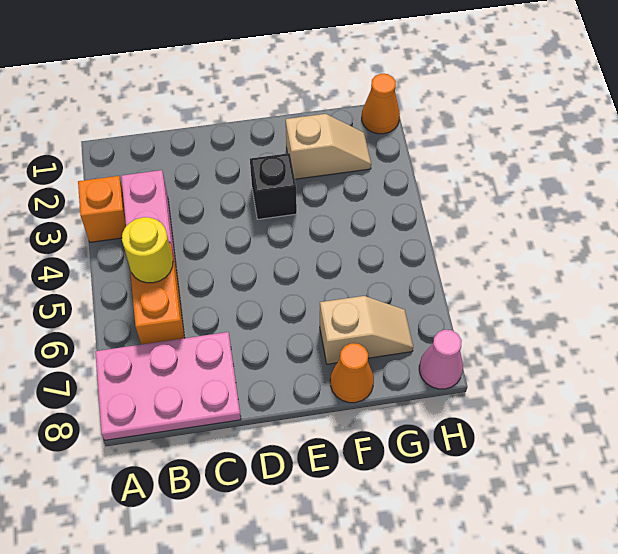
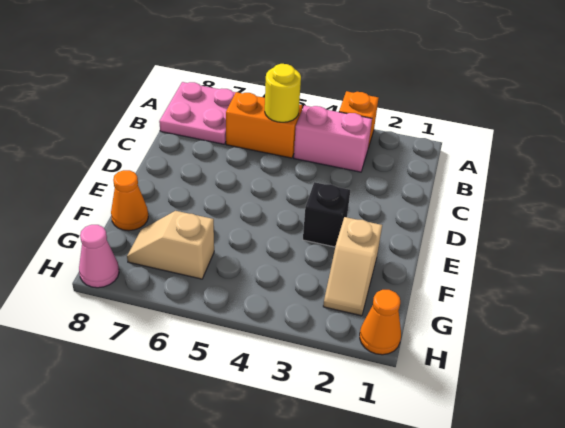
pink plate A7:C8 level 1 -> pink plate A7:B8 level 1
tan slope F7:G7 level 1 top F -> tan slope G6:G7 level 1 top 6

